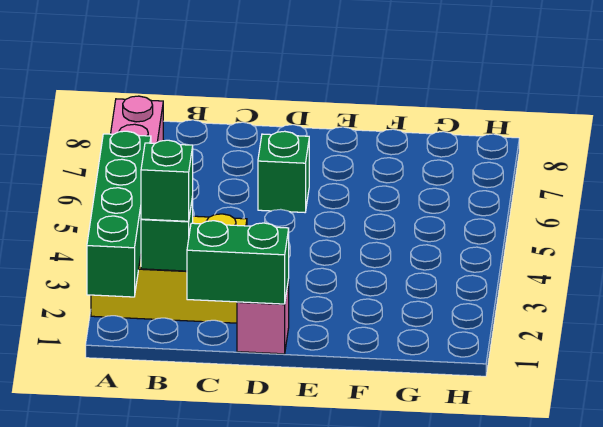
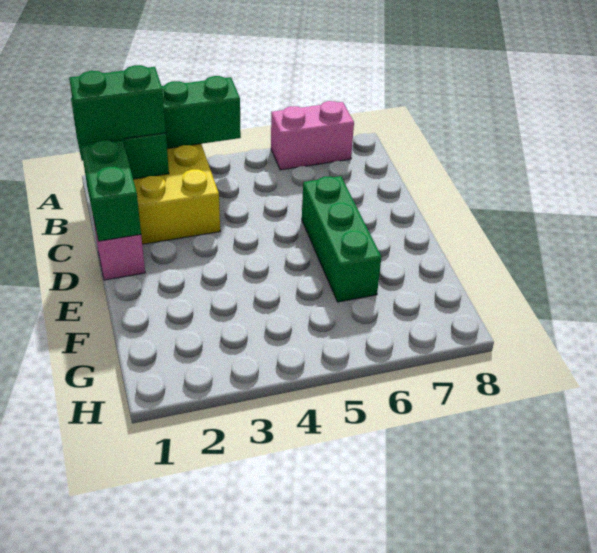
green brick B2 level 3 -> green brick B1:B2 level 3
green brick D6 level 1 -> green brick D6:F6 level 1

